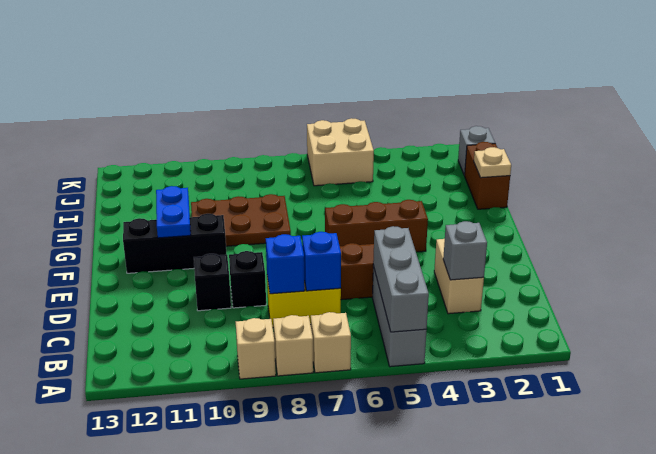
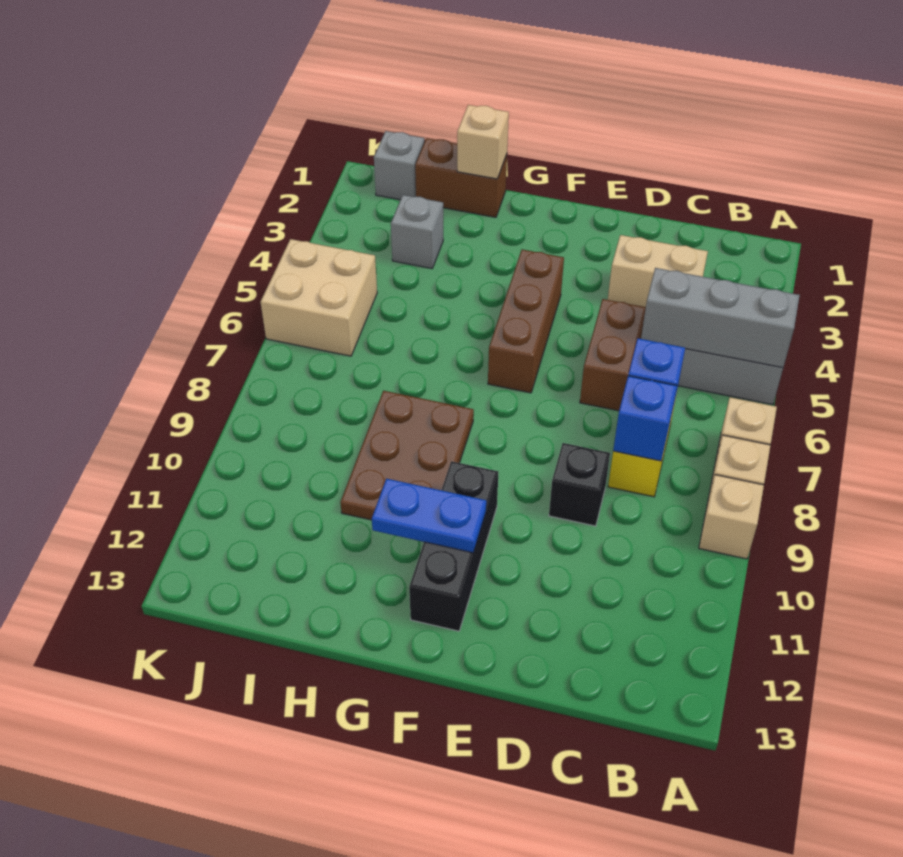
grey brick C3 level 2 -> grey brick I3 level 1
black brick D10 level 1 -> none
tan plate H1 level 2 -> tan brick H1 level 2

